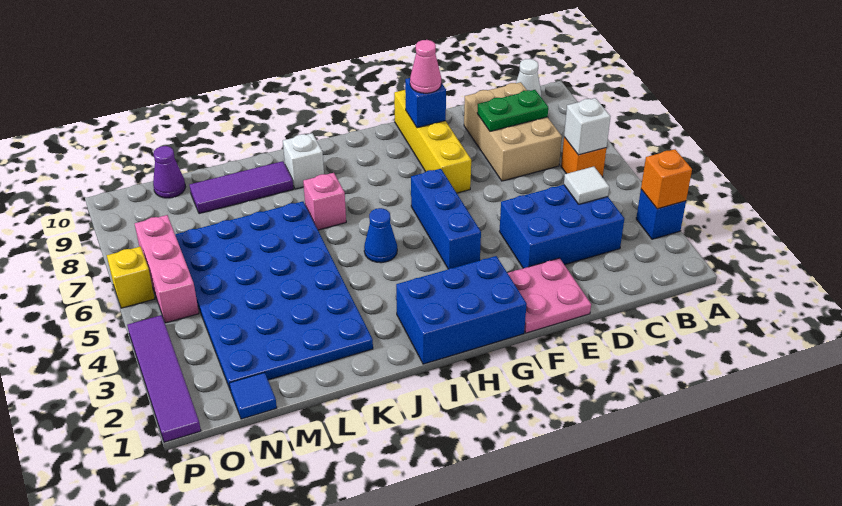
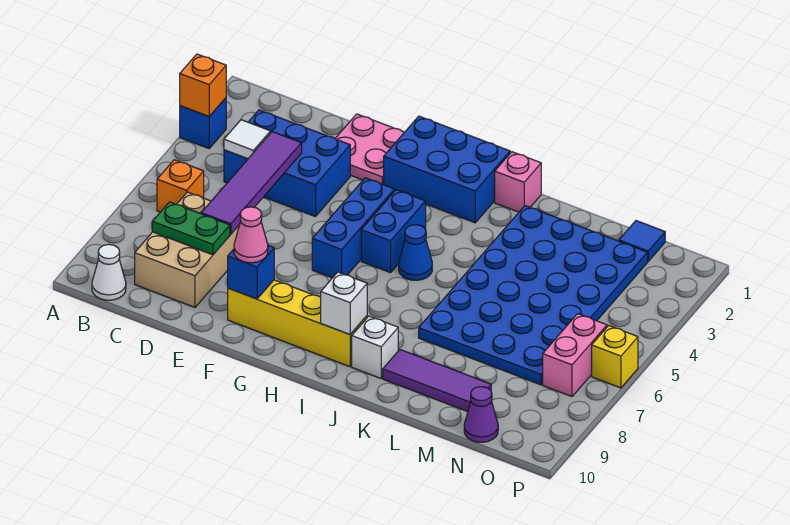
white brick B6 level 2 -> white brick I9 level 2
yellow brick F7:F10 level 1 -> yellow brick F9:I9 level 1
none -> blue brick H4:H5 level 1
pink brick J7 level 1 -> pink brick J1 level 1
pink brick O5:O7 level 1 -> pink brick O6:O7 level 1
purple tile P1:P4 level 1 -> purple tile D4:D7 level 2

